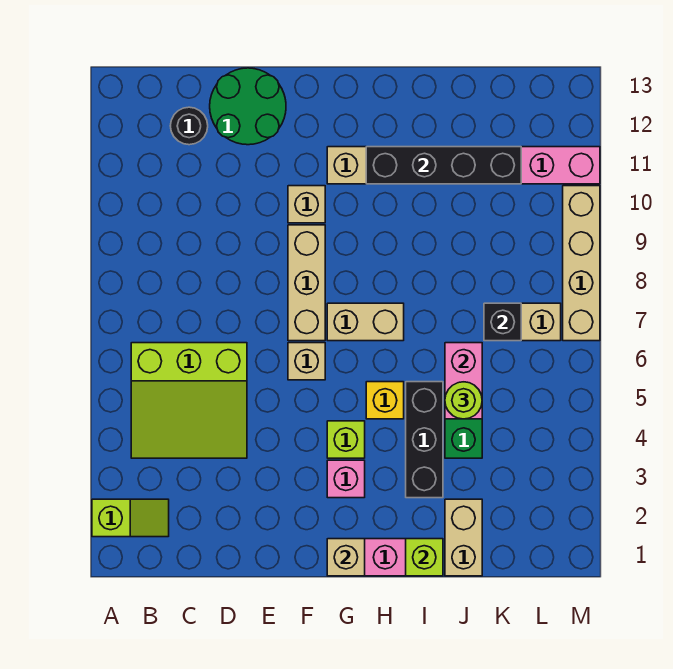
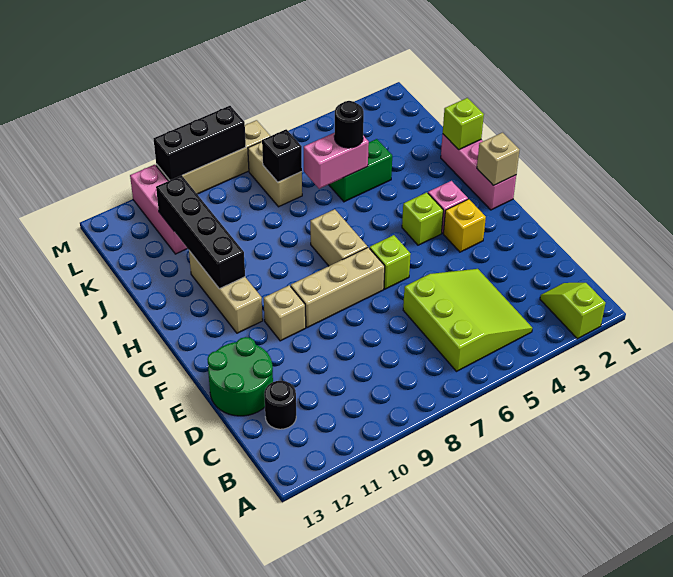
tan brick F6 level 1 -> lime brick F6 level 1
yellow brick H5 level 1 -> yellow brick F3 level 1
black brick I3:I5 level 1 -> black brick M8:M10 level 2
tan brick J1:J2 level 1 -> none
lime round brick J5 level 3 -> black round brick J5 level 3

